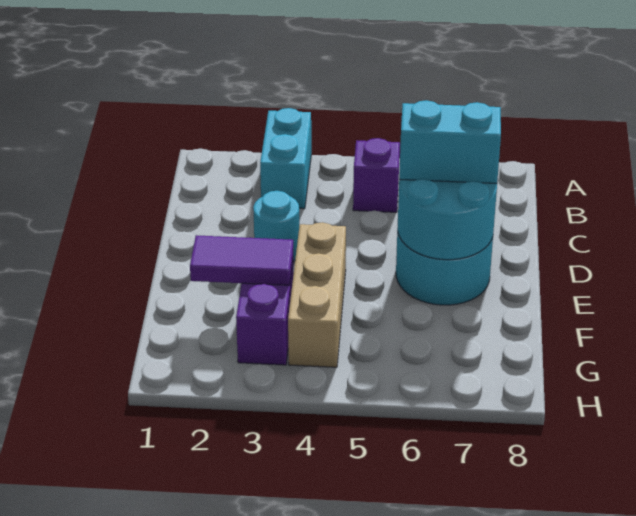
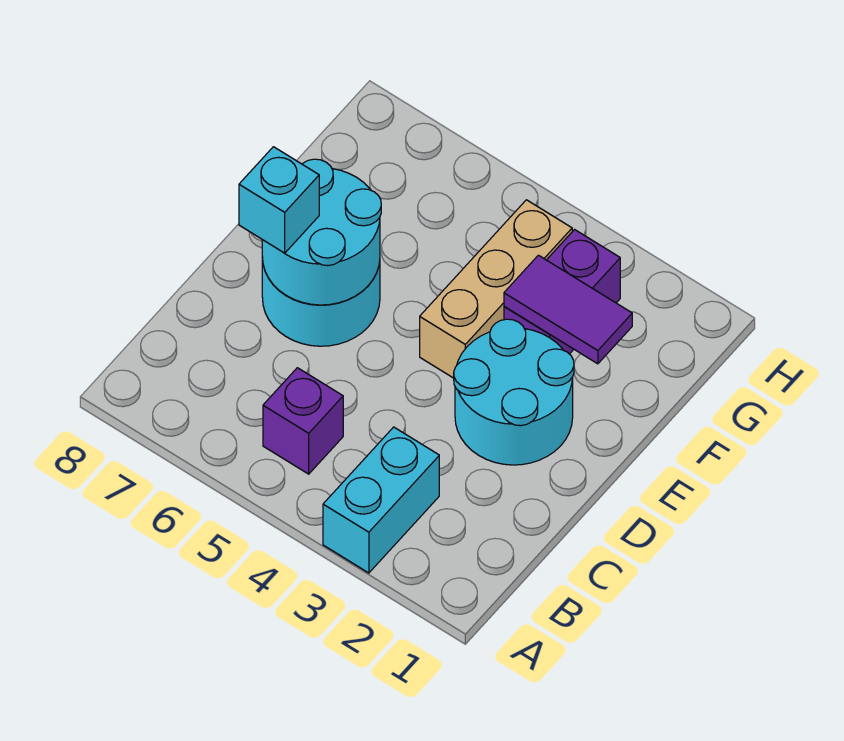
cyan round brick D3 level 1 -> cyan round brick D2:E3 level 1
cyan brick D6:D7 level 3 -> cyan brick D7 level 3

